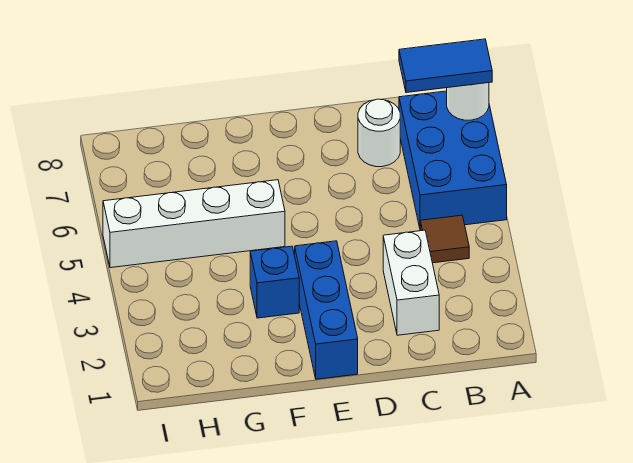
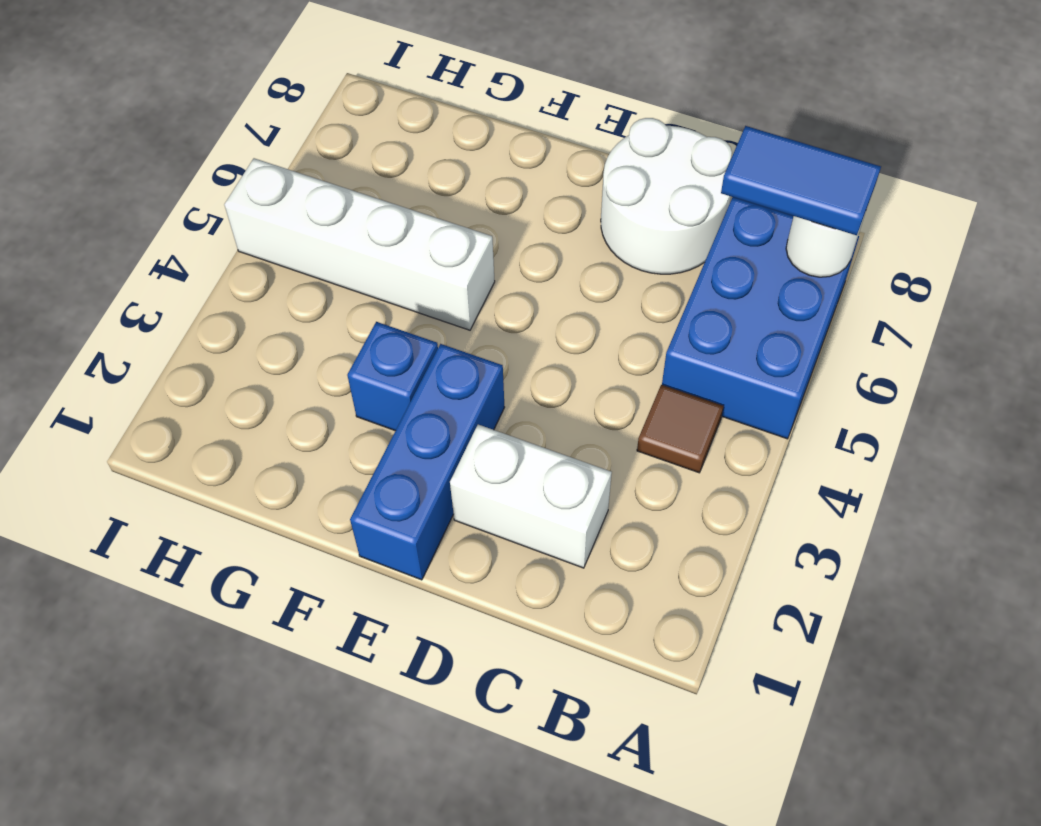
white brick C2:C3 level 1 -> white brick C2:D2 level 1
white round brick C7 level 1 -> white round brick C7:D8 level 1

